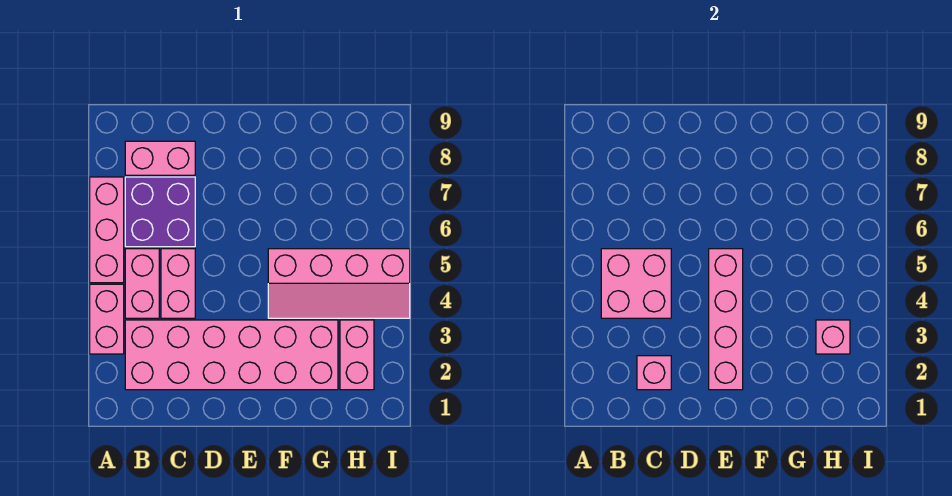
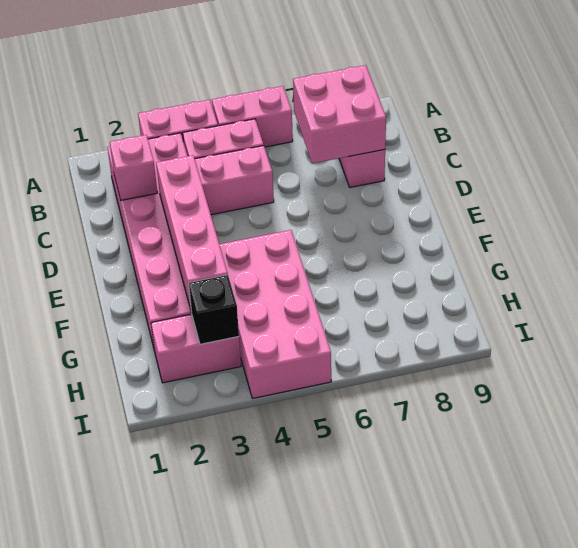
pink brick A5:A7 level 1 -> pink brick A5:A6 level 1
pink brick B4:C5 level 2 -> pink brick B7:C8 level 2
purple brick B6:C7 level 1 -> none
pink brick E2:E5 level 2 -> pink brick D3:G3 level 2
pink slope F4:I5 level 1 top 5 -> pink brick F4:I5 level 1
pink brick H3 level 2 -> black brick H3 level 2

